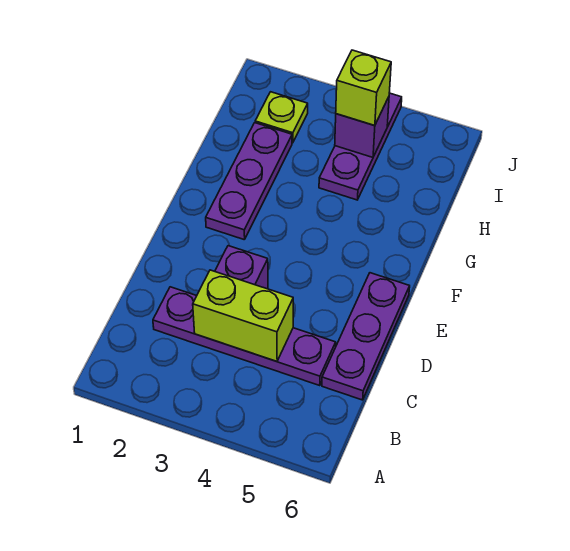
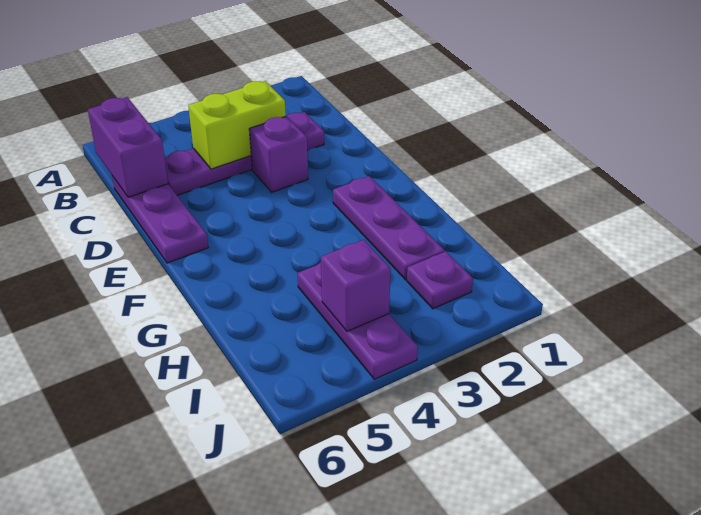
none -> purple brick B6:C6 level 2
lime plate I2 level 1 -> purple plate I2 level 1
lime brick I4 level 3 -> none

